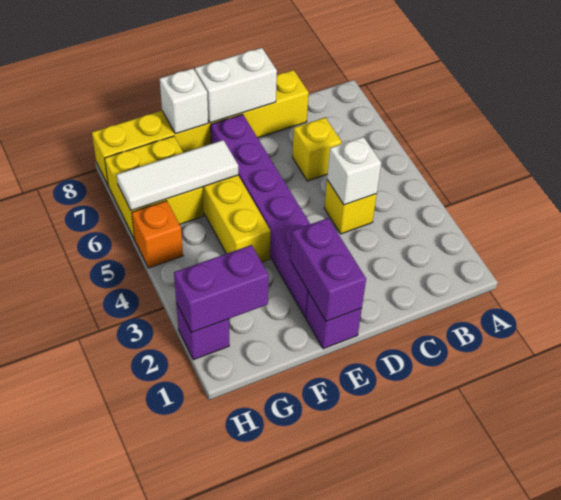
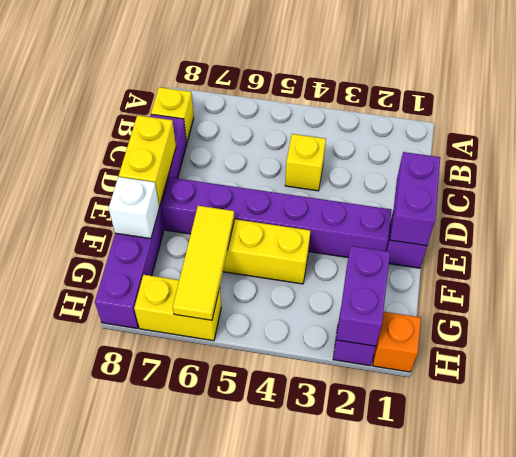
white brick C4 level 2 -> none
yellow brick C6 level 1 -> yellow brick B8 level 1
yellow brick C8:H8 level 1 -> purple brick C8:H8 level 1
white brick D8:E8 level 2 -> yellow brick D8:E8 level 2
purple brick E1:E2 level 2 -> purple brick D1:E1 level 2
white tile F6:H6 level 2 -> yellow tile F6:H6 level 2
yellow brick G6:H7 level 1 -> yellow brick H6:H7 level 1
orange brick H5 level 1 -> orange brick H1 level 1

